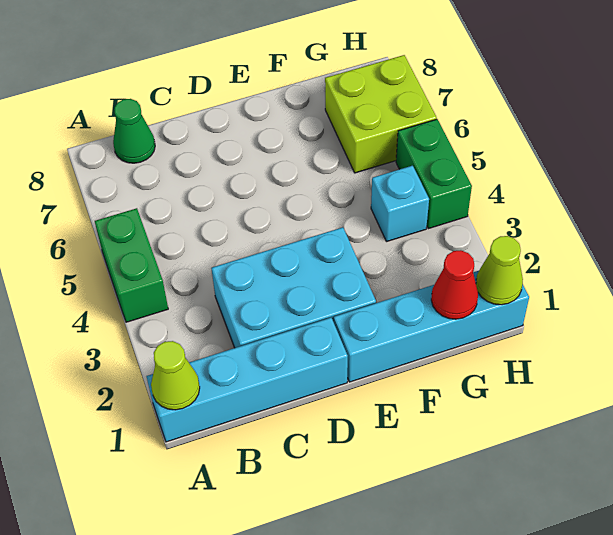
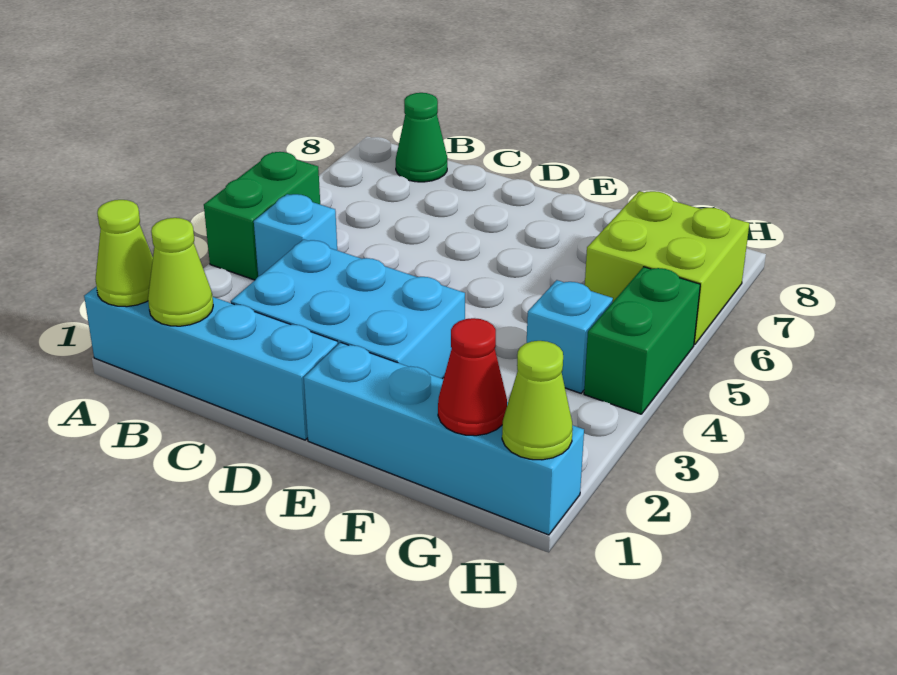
none -> lime cone B1 level 2
none -> cyan brick B4 level 1

